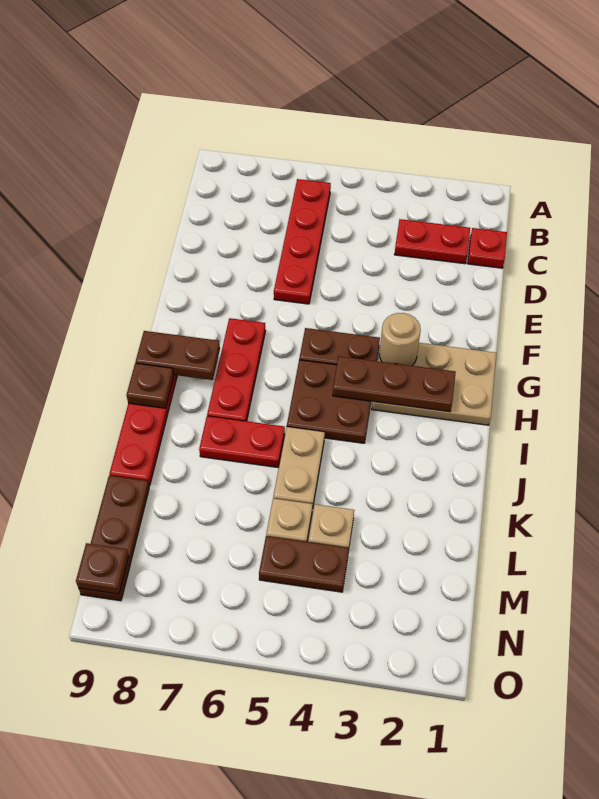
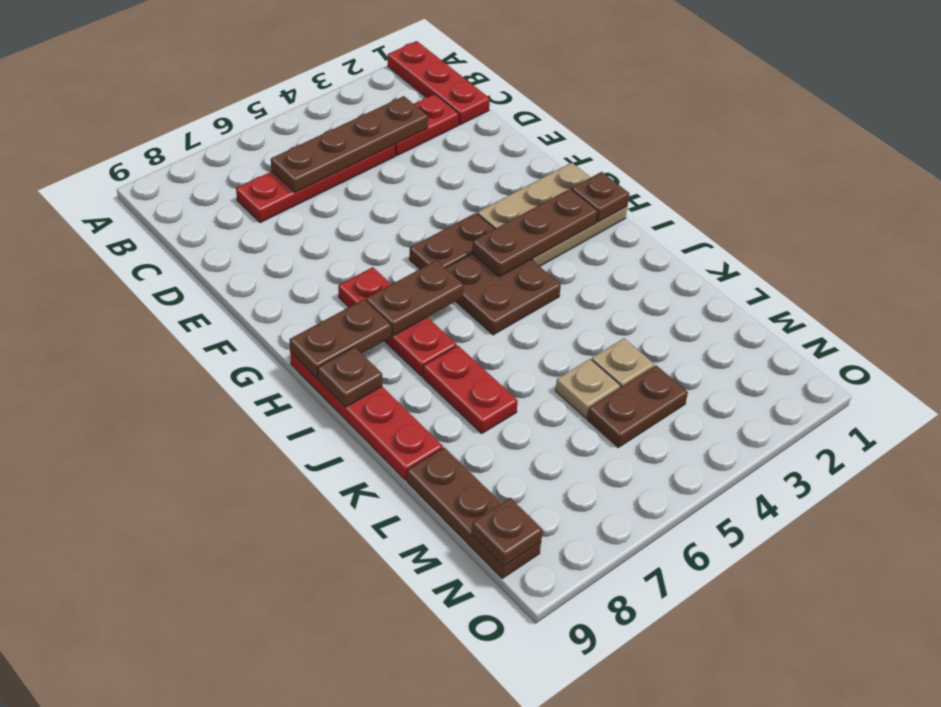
red plate B6:E6 level 1 -> red plate C4:C7 level 1
red plate C1 level 1 -> red plate A1:C1 level 1
none -> brown plate C3:C6 level 2
tan round brick G3 level 2 -> none
none -> brown plate H1 level 2
none -> brown plate H6:H7 level 2
tan plate J5:K5 level 1 -> none
red plate J6:J7 level 1 -> red plate J7:K7 level 1

